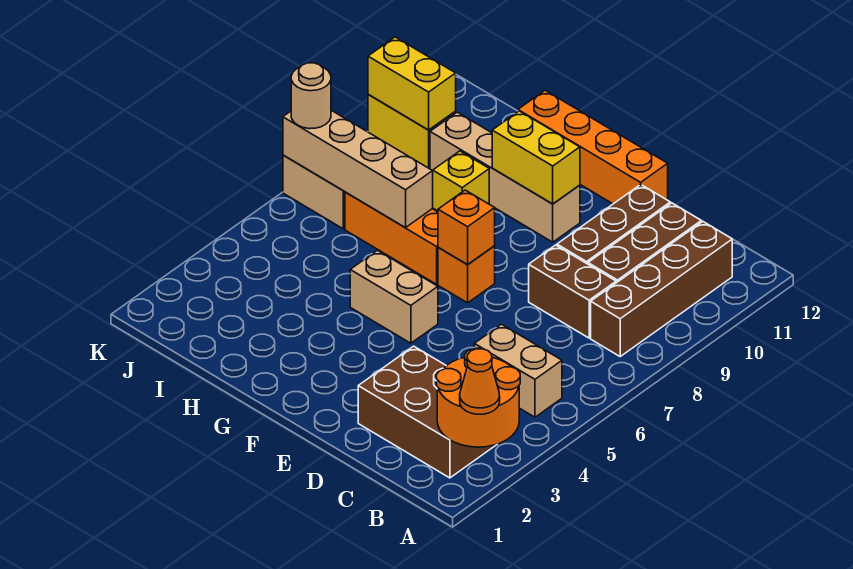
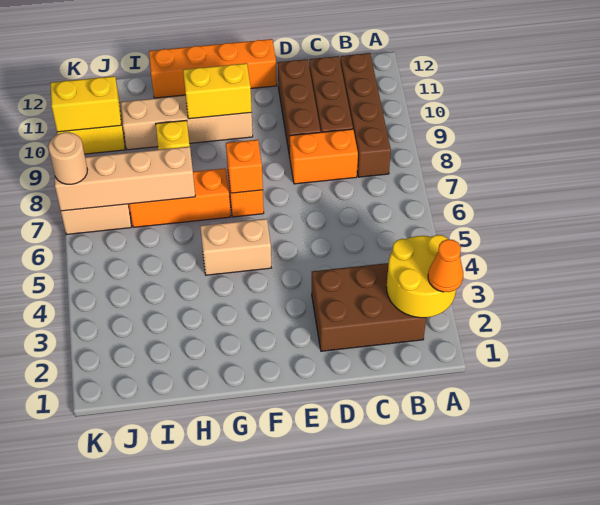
orange round brick A2:B3 level 2 -> yellow round brick A2:B3 level 2
tan brick B5:C5 level 1 -> none
brown brick C8:D8 level 1 -> orange brick C8:D8 level 1

